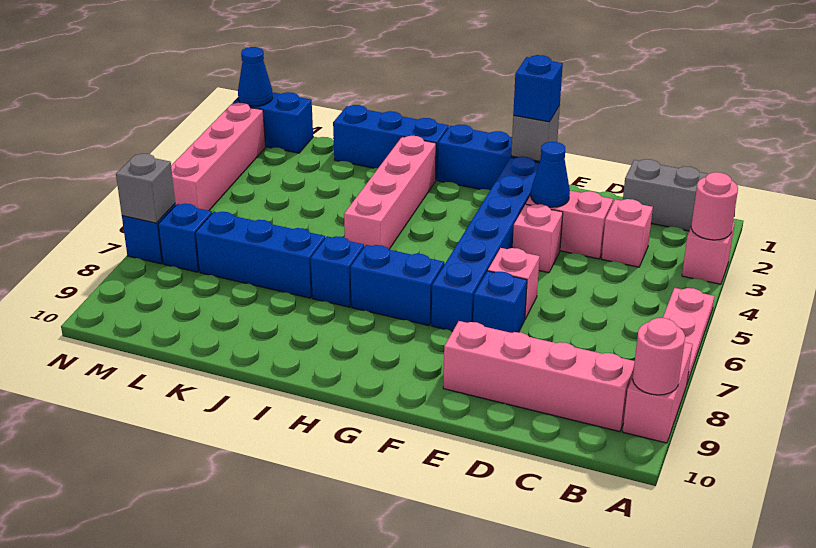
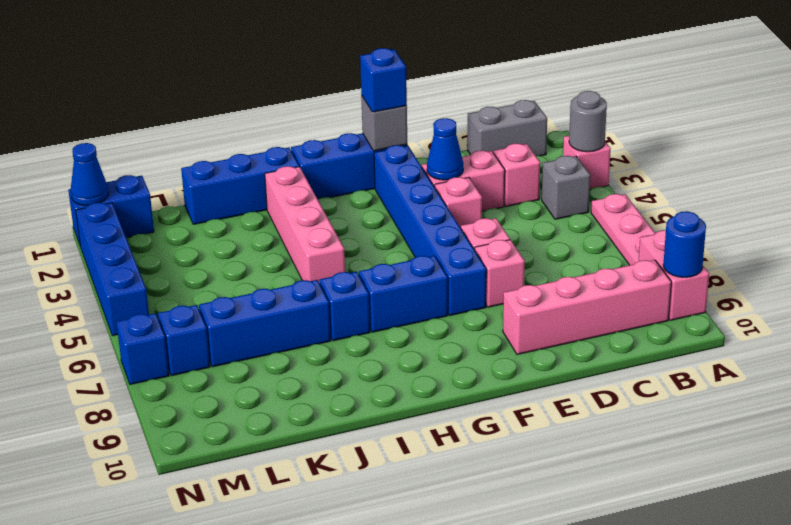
pink round brick A3 level 2 -> grey round brick A3 level 2
pink round brick A9 level 2 -> blue round brick A9 level 2
blue brick E7 level 1 -> pink brick E7 level 1
pink brick N2:N5 level 1 -> blue brick N2:N5 level 1
grey brick N7 level 2 -> grey brick B4 level 1

